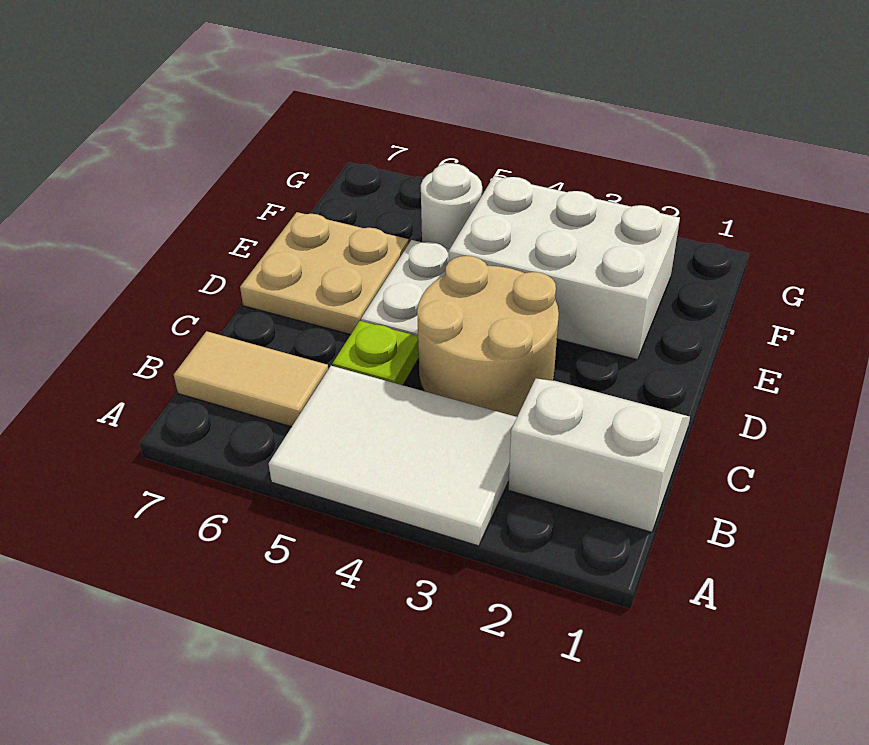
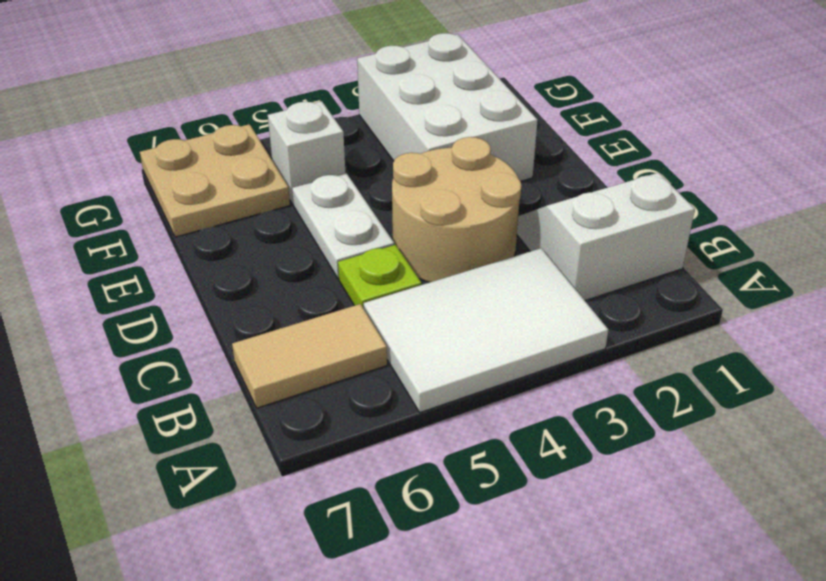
tan plate D6:E7 level 1 -> tan plate F6:G7 level 1
white brick E2:F4 level 1 -> white brick E2:G3 level 1
white round brick F5 level 1 -> white brick F5 level 1

